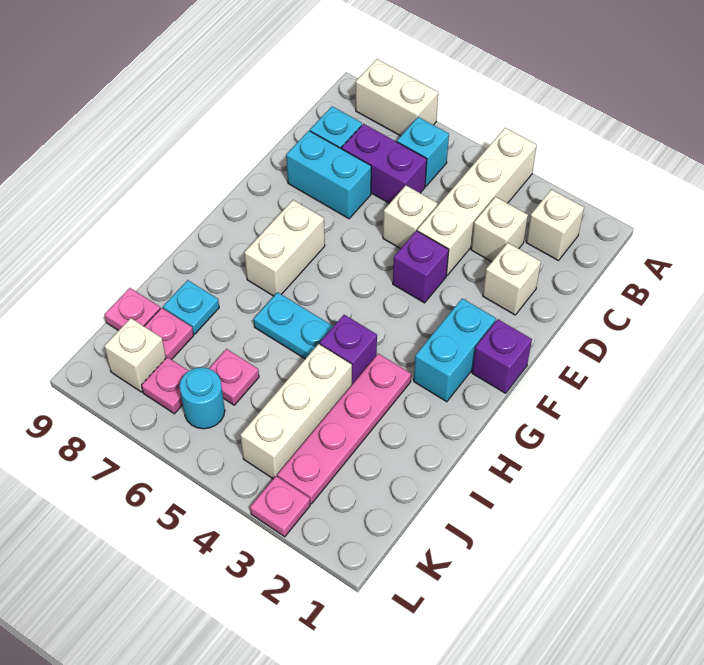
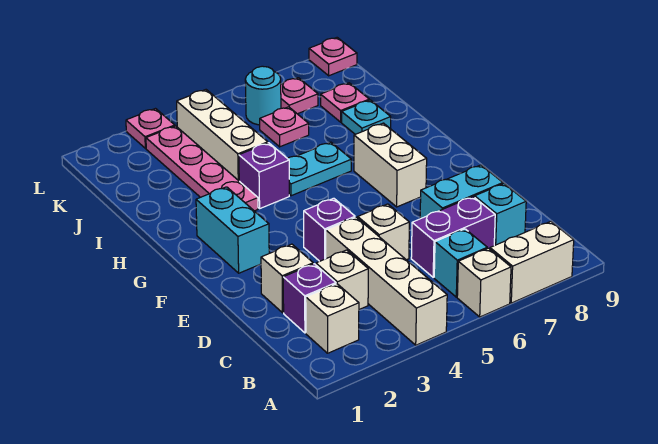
purple brick F1 level 1 -> purple brick C2 level 1
pink plate J9 level 1 -> pink plate L9 level 1
white brick K8 level 1 -> white brick A6 level 1

